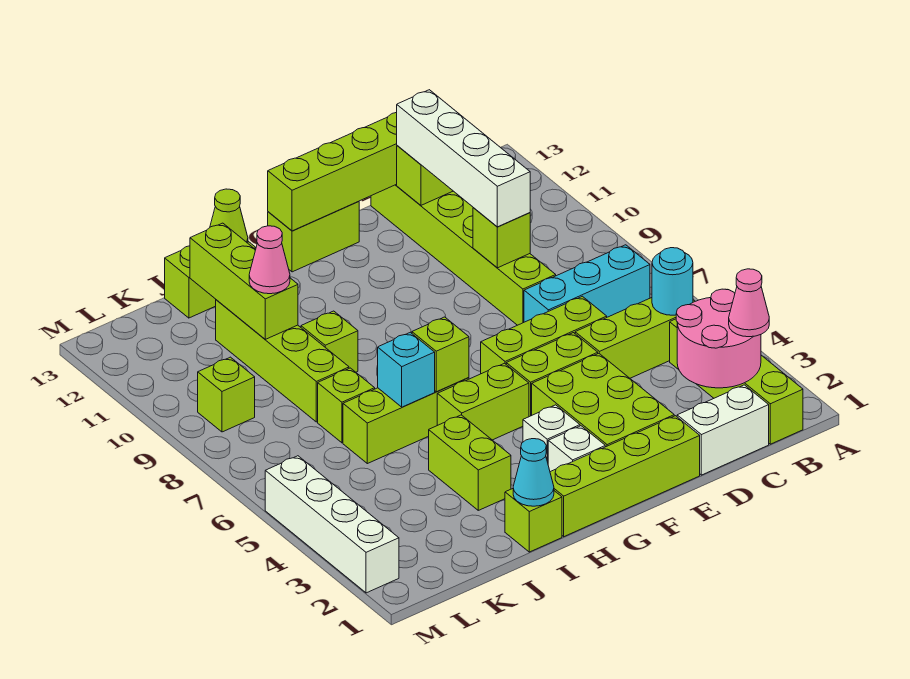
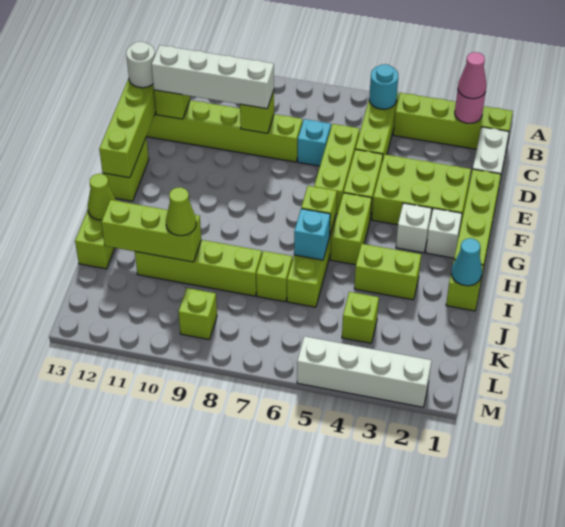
pink round brick B2:C3 level 2 -> pink round brick B2 level 2
cyan brick B7:D7 level 1 -> cyan brick D7 level 1
none -> white round brick D13 level 3
lime brick I9 level 1 -> lime brick K4 level 1
pink cone J10 level 3 -> lime cone J10 level 3

